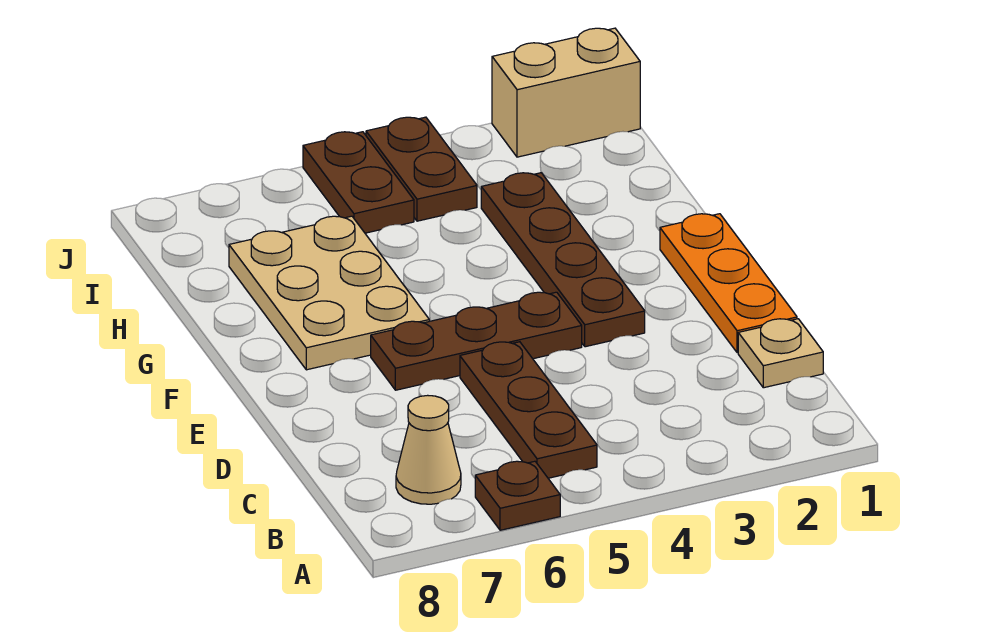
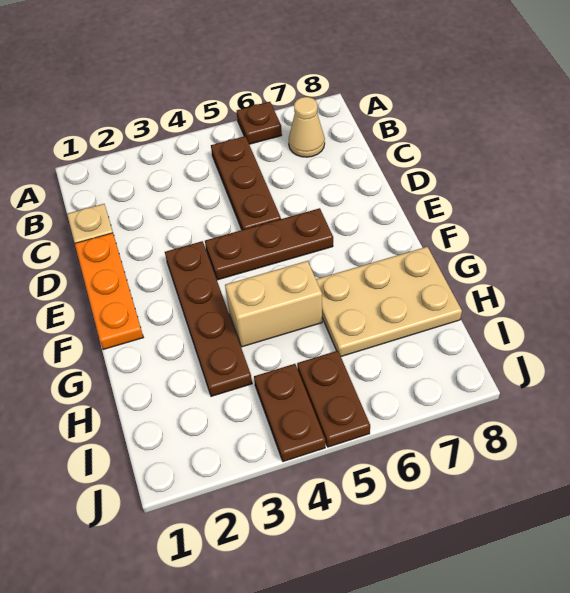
tan plate F6:H7 level 1 -> tan plate G6:H8 level 1
tan brick J1:J2 level 1 -> tan brick G4:G5 level 1

